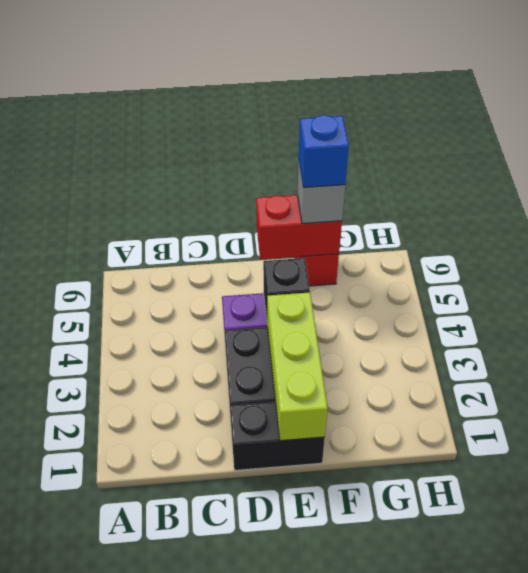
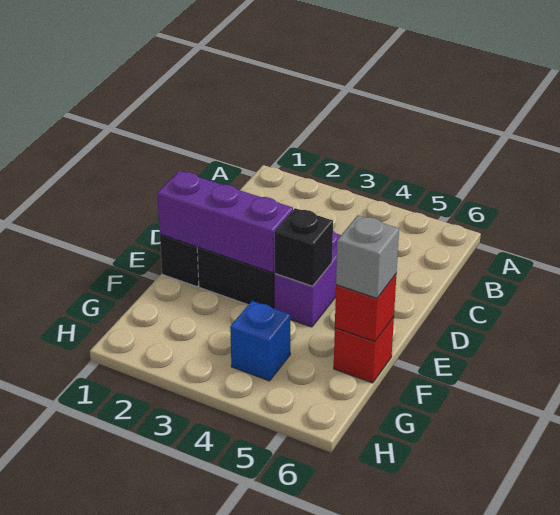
lime brick E1:E3 level 2 -> purple brick E1:E3 level 2
red brick E6:F6 level 2 -> red brick F6 level 2
blue brick F6 level 4 -> blue brick G4 level 1

